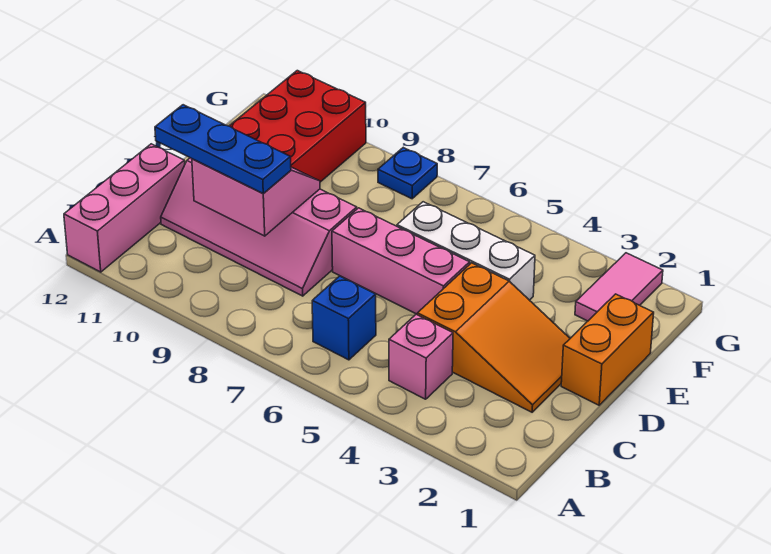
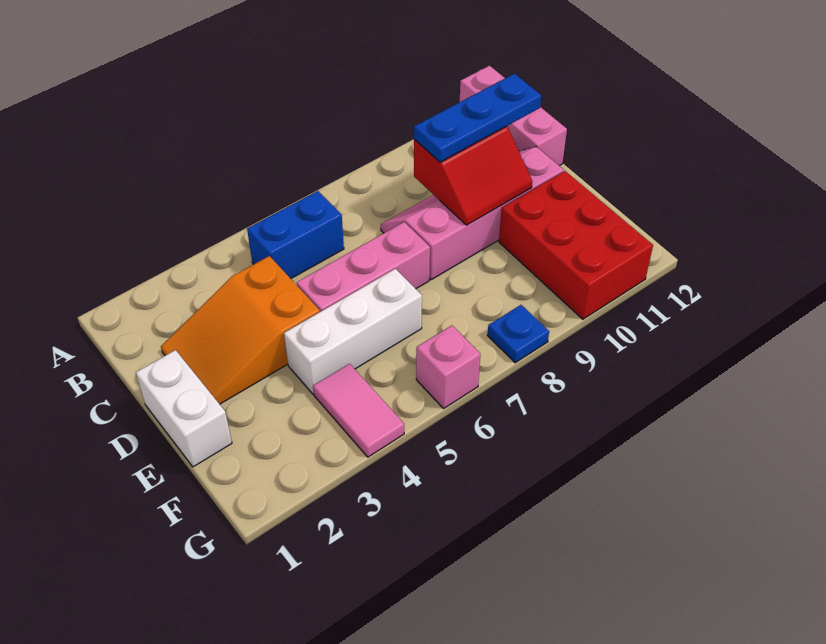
pink brick B4 level 1 -> pink brick G6 level 1
blue brick B6 level 1 -> blue brick B5:B6 level 1
pink slope C9:D10 level 2 top C -> red slope C9:D10 level 2 top C
orange brick D1:E1 level 1 -> white brick D1:E1 level 1
pink tile F2:G2 level 1 -> pink tile F4:G4 level 1

